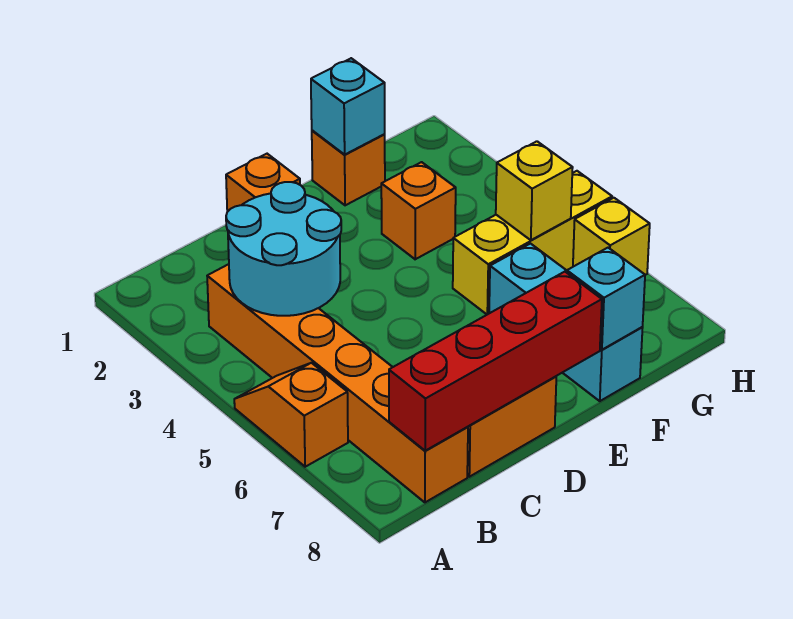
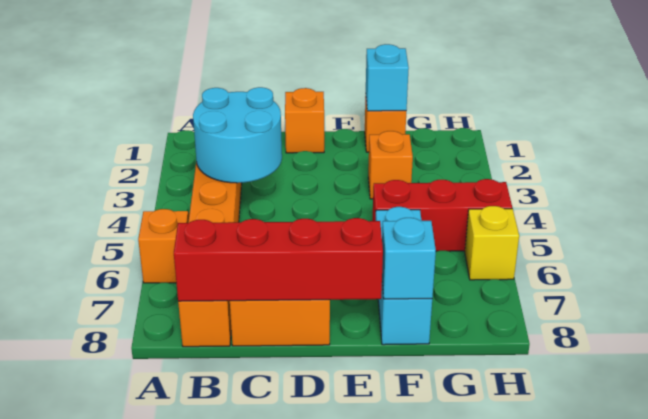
yellow brick F5:H5 level 1 -> red brick F5:H5 level 1
yellow brick G5 level 2 -> none

